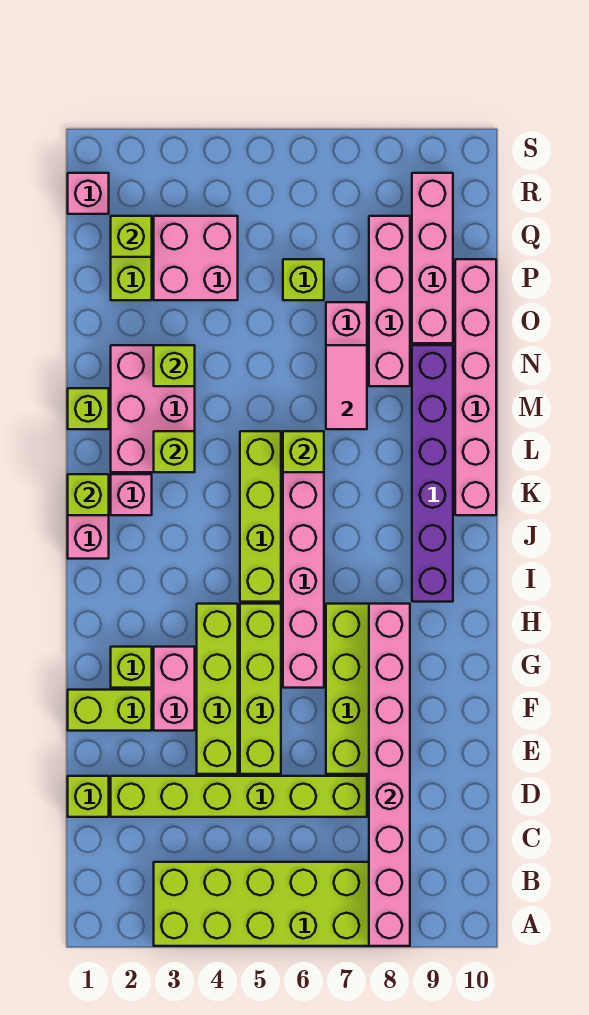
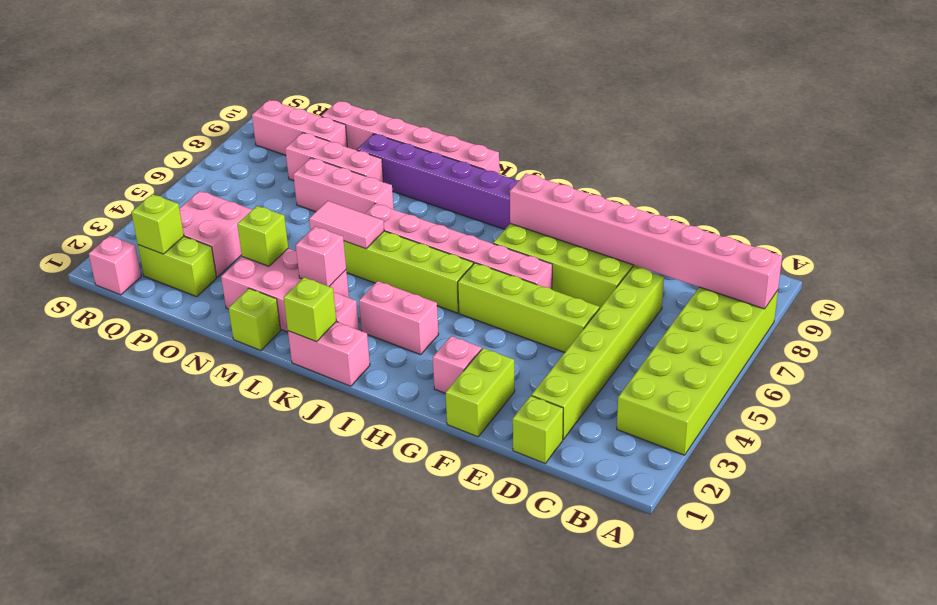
lime brick E4:H4 level 1 -> none
pink brick F3:G3 level 1 -> pink brick I3:J3 level 1
lime brick G2 level 1 -> pink brick G2 level 1
lime brick L3 level 2 -> pink brick L3 level 2
lime brick L6 level 2 -> none
pink tile M7:N7 level 2 -> pink tile L5:M5 level 2
pink brick N8:Q8 level 1 -> pink brick N8:P8 level 1
pink brick O9:R9 level 1 -> pink brick P9:R9 level 1
lime brick P6 level 1 -> none

